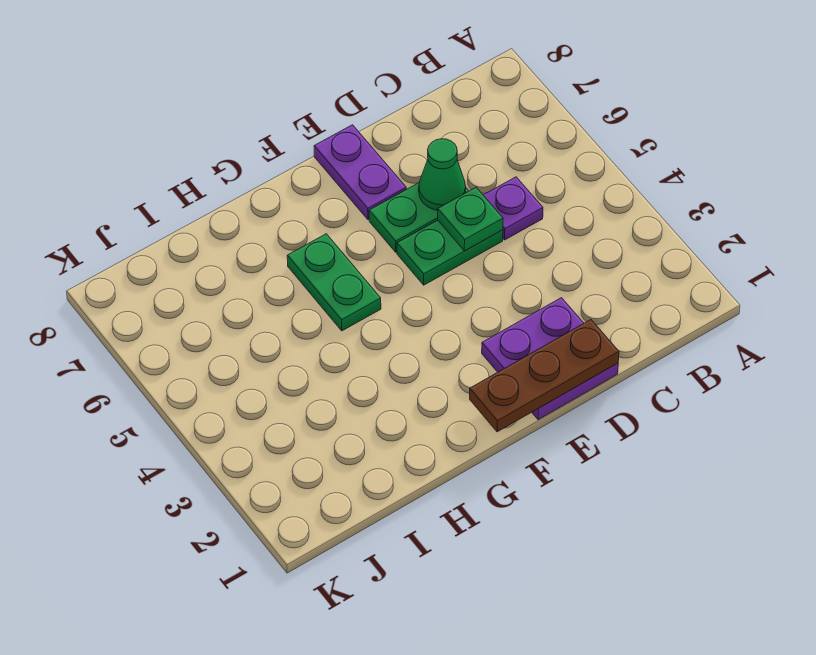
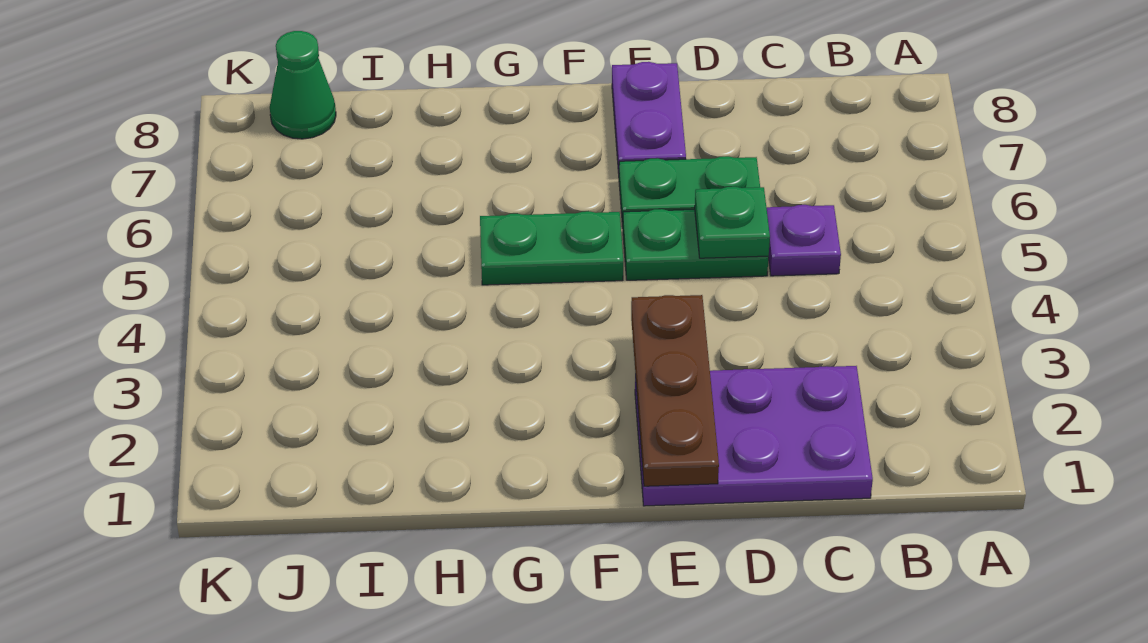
purple plate D1:E2 level 1 -> purple plate C1:E2 level 1
brown plate D1:F1 level 2 -> brown plate E1:E3 level 2
green cone D6 level 2 -> green cone J8 level 1
green plate G5:G6 level 1 -> green plate F5:G5 level 1

